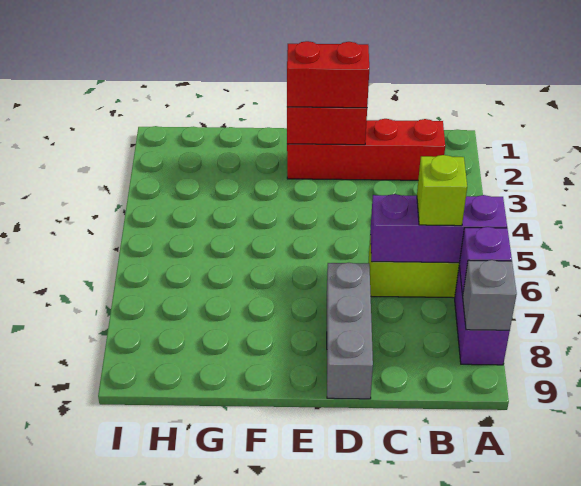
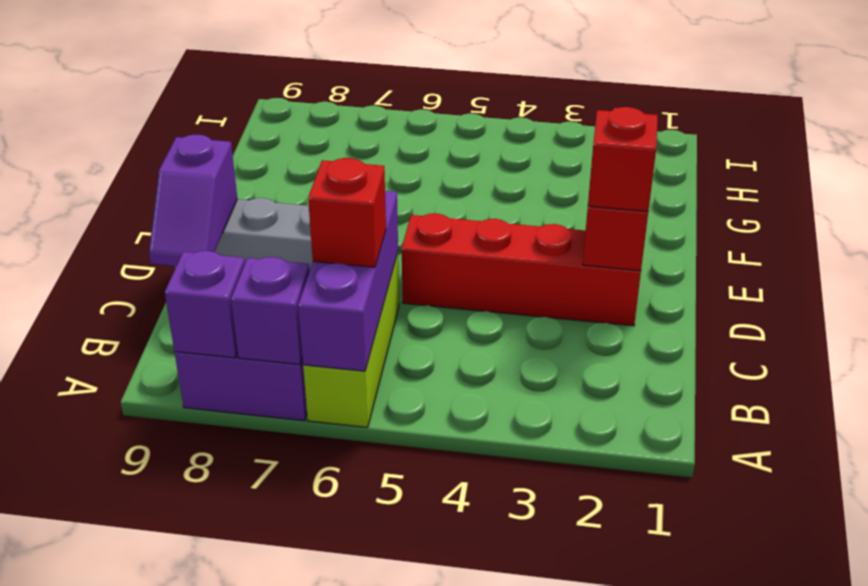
grey brick A8 level 2 -> purple brick A8 level 2
red brick B2:E2 level 1 -> red brick D2:D5 level 1
lime brick B6 level 3 -> red brick B6 level 3
none -> purple slope C9:D9 level 2 top D
red brick D2:E2 level 3 -> red brick D2 level 3

